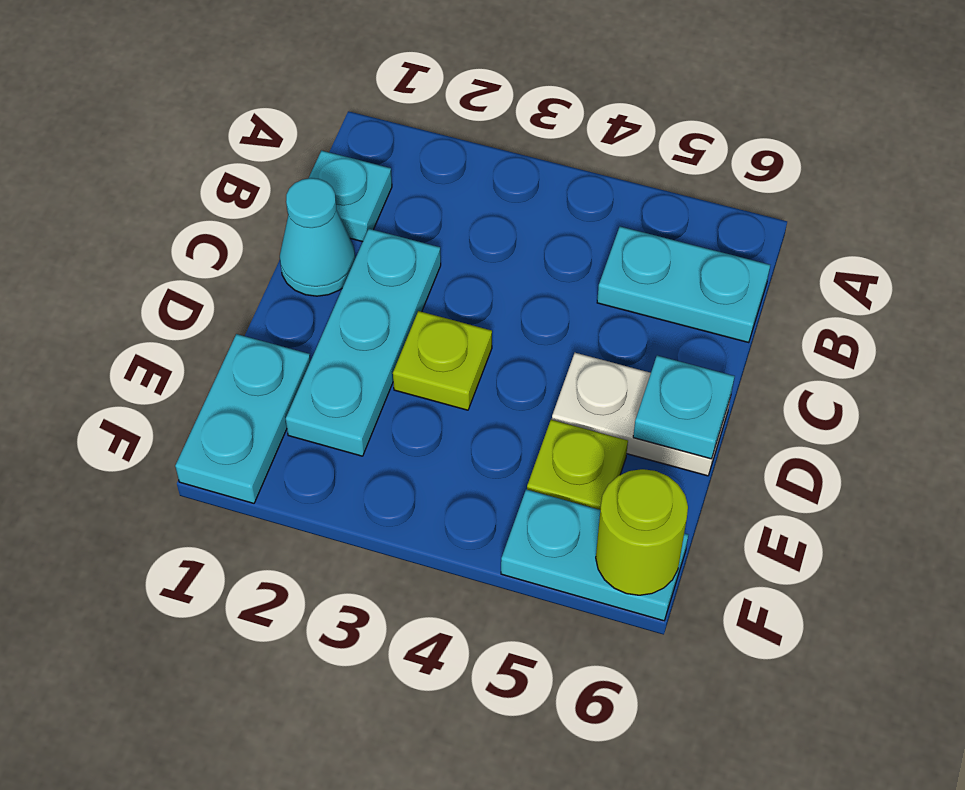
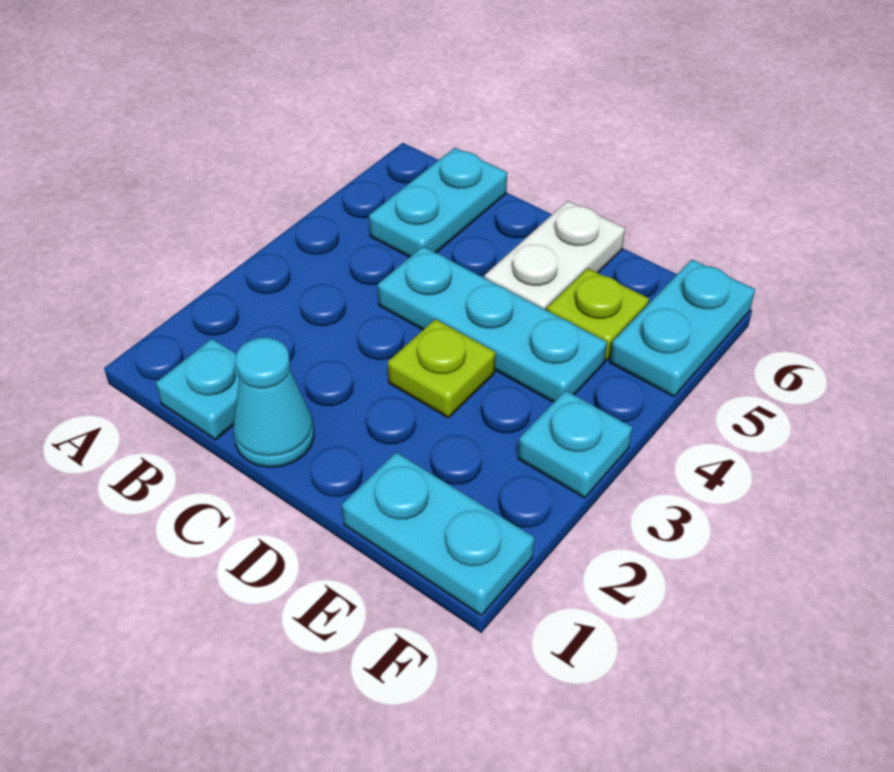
cyan plate C2:E2 level 1 -> cyan plate C4:E4 level 1
cyan plate D6 level 2 -> cyan plate F3 level 1
lime round brick F6 level 2 -> none

